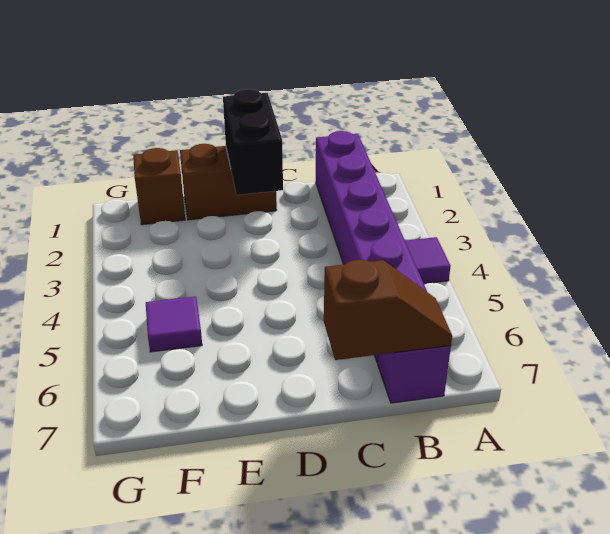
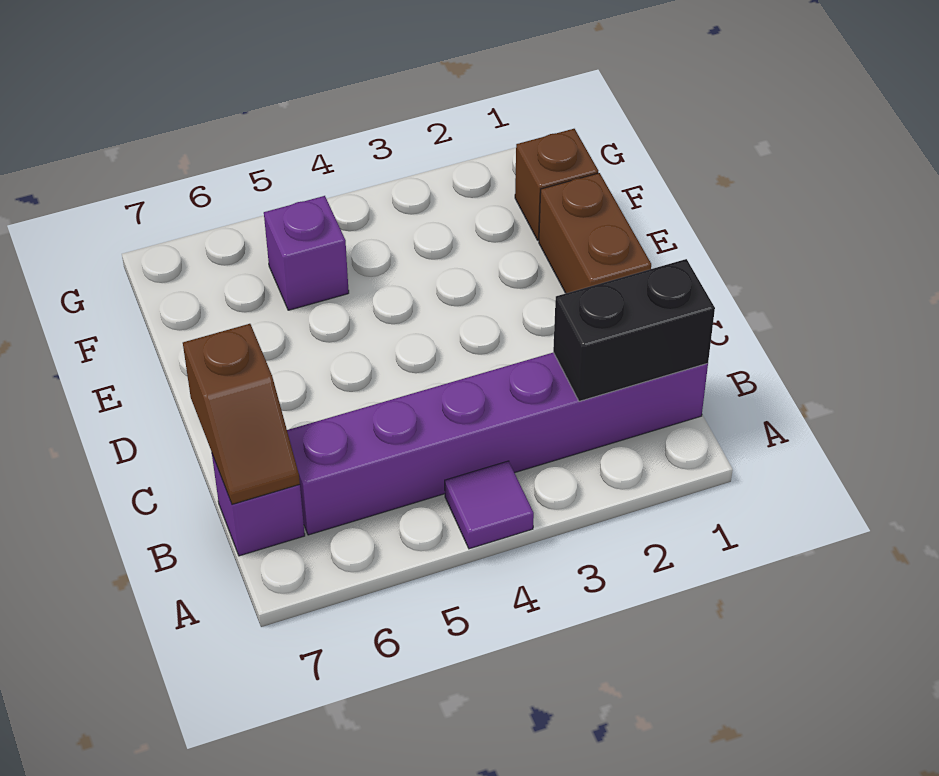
black brick D1:D2 level 2 -> black brick B1:B2 level 2
purple tile F5 level 1 -> purple brick F5 level 1

